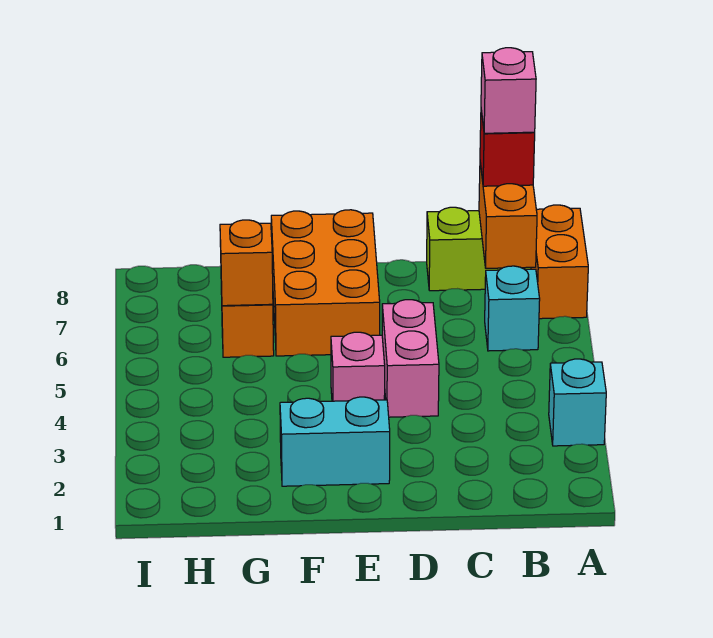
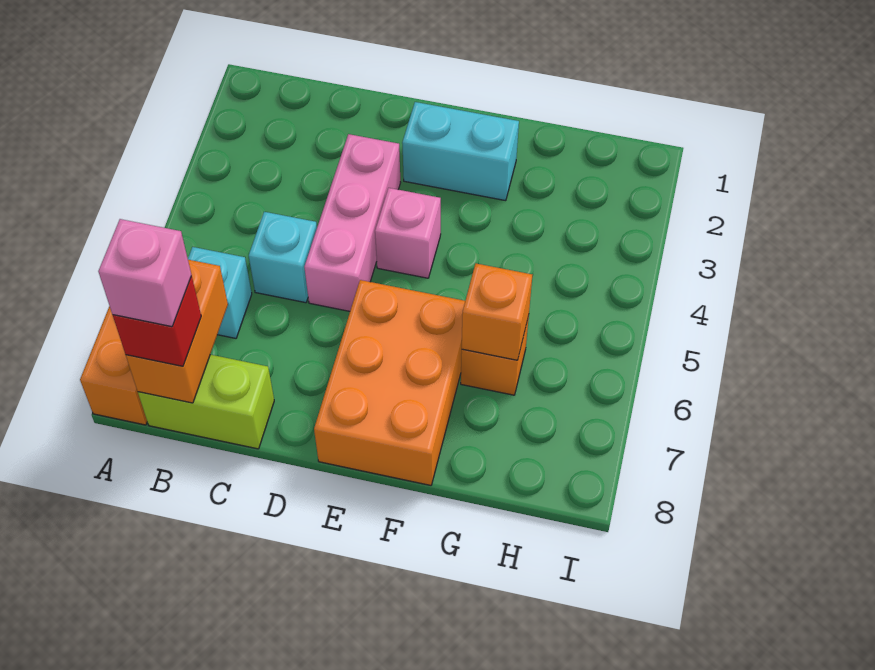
cyan brick A3 level 1 -> cyan brick C5 level 1
pink brick D4:D5 level 1 -> pink brick D3:D5 level 1

